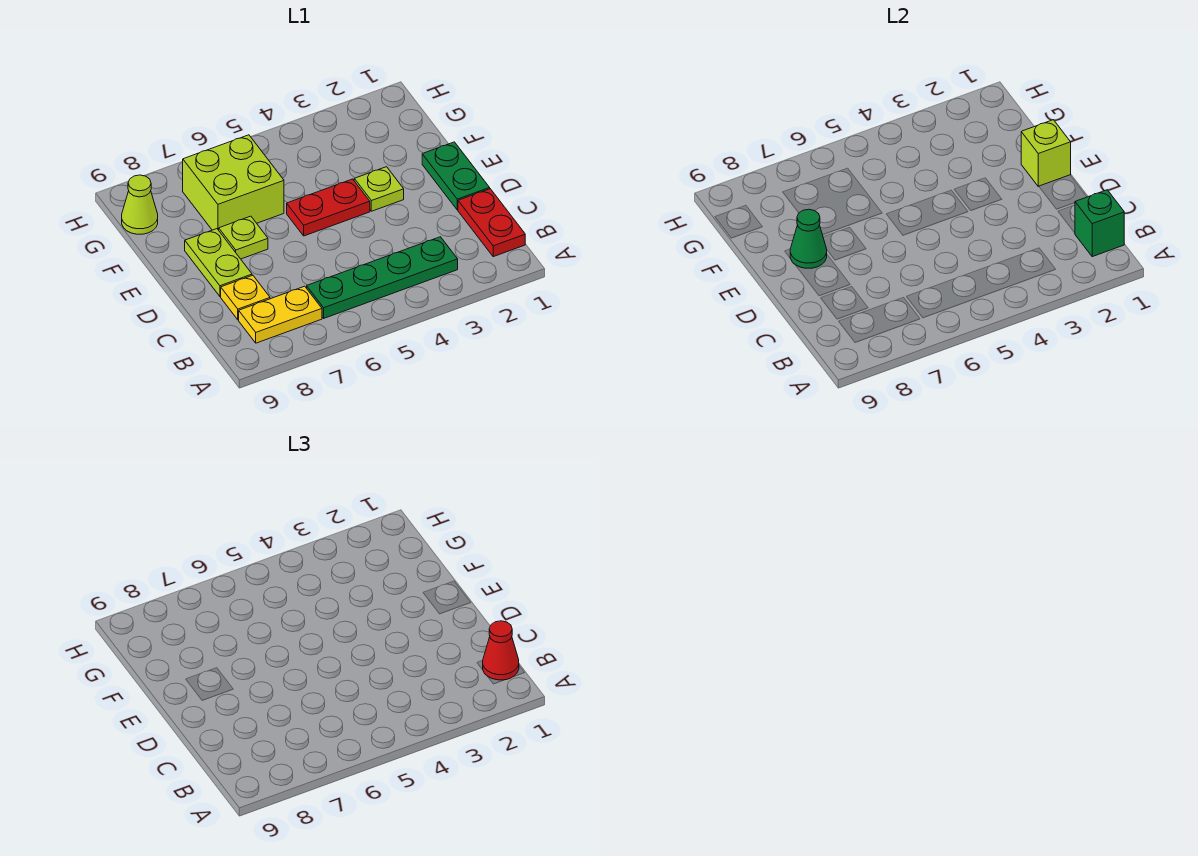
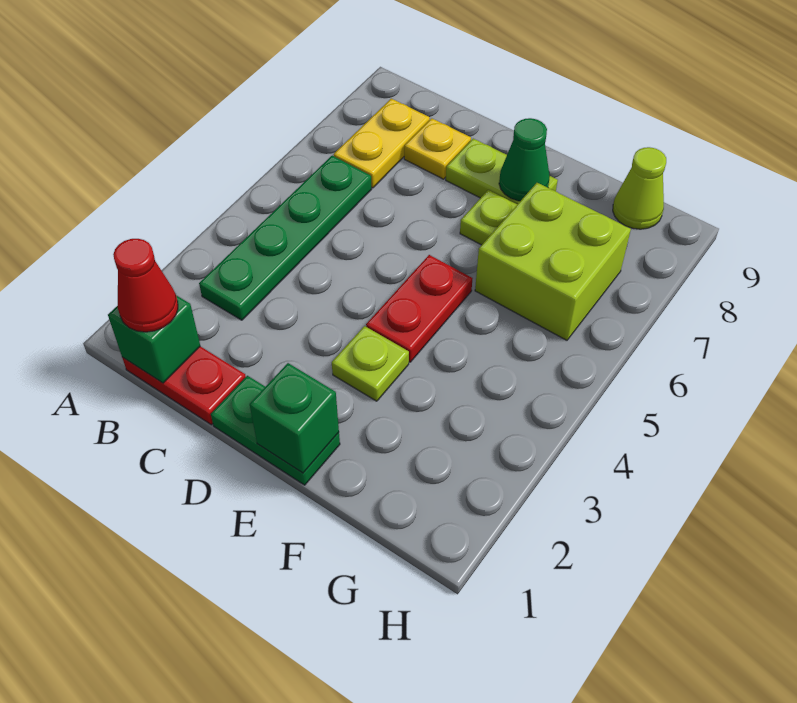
lime brick E1 level 2 -> green brick E1 level 2

